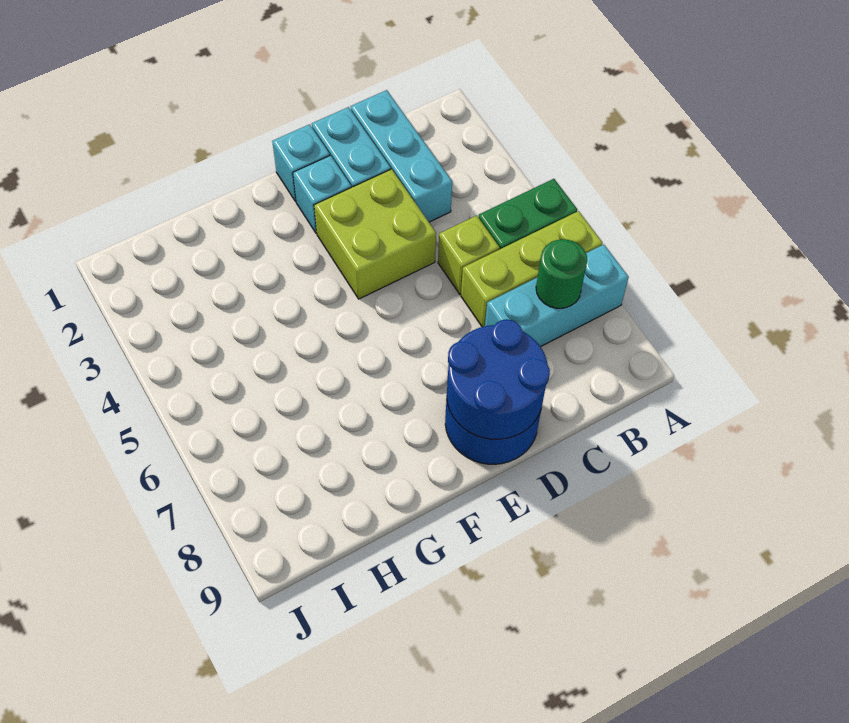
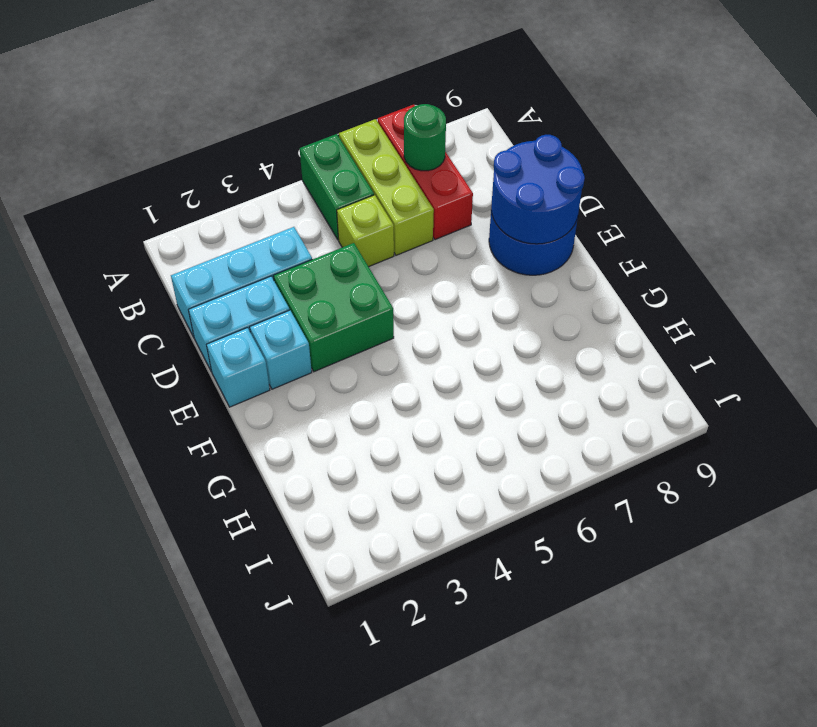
cyan brick A7:C7 level 1 -> red brick A7:C7 level 1
lime brick D3:E4 level 1 -> green brick D3:E4 level 1

